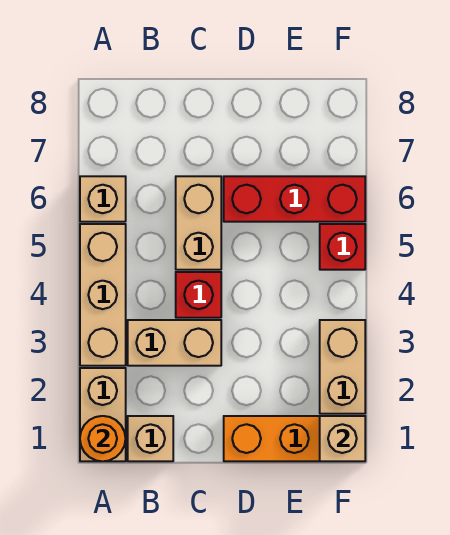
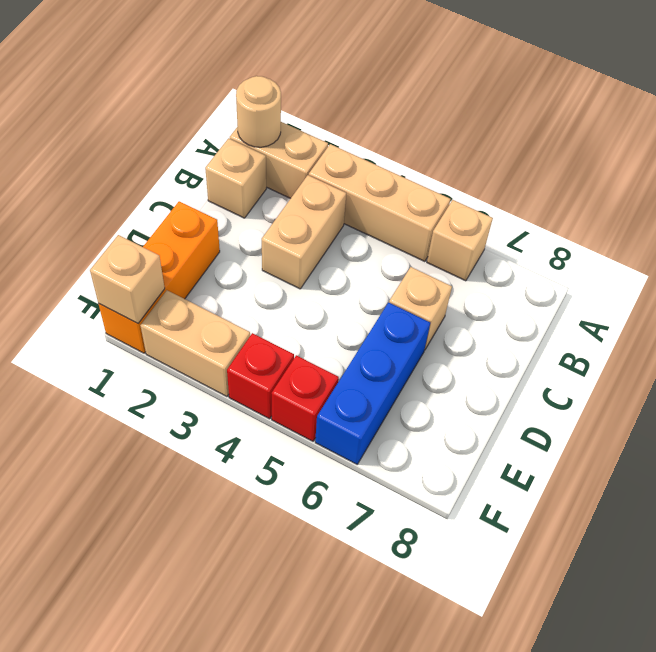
orange round brick A1 level 2 -> tan round brick A1 level 2
red brick C4 level 1 -> red brick F4 level 1
tan brick C5:C6 level 1 -> tan brick C6 level 1
red brick D6:F6 level 1 -> blue brick D6:F6 level 1

